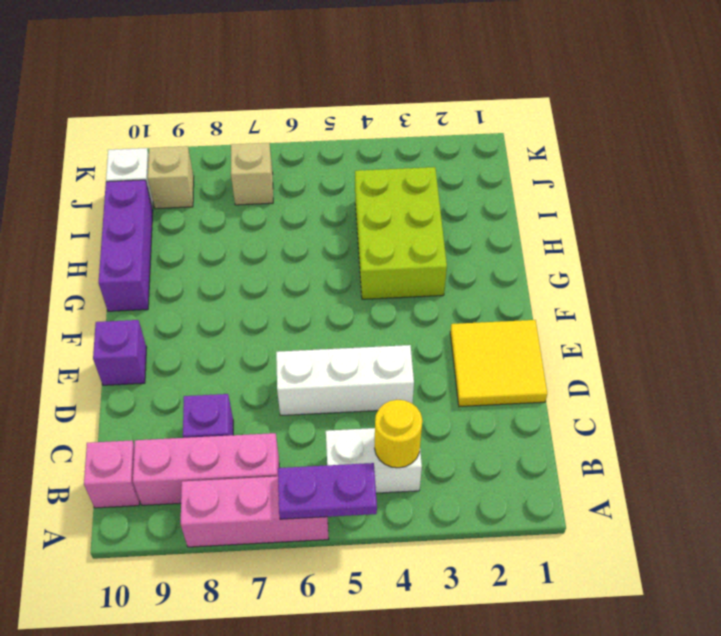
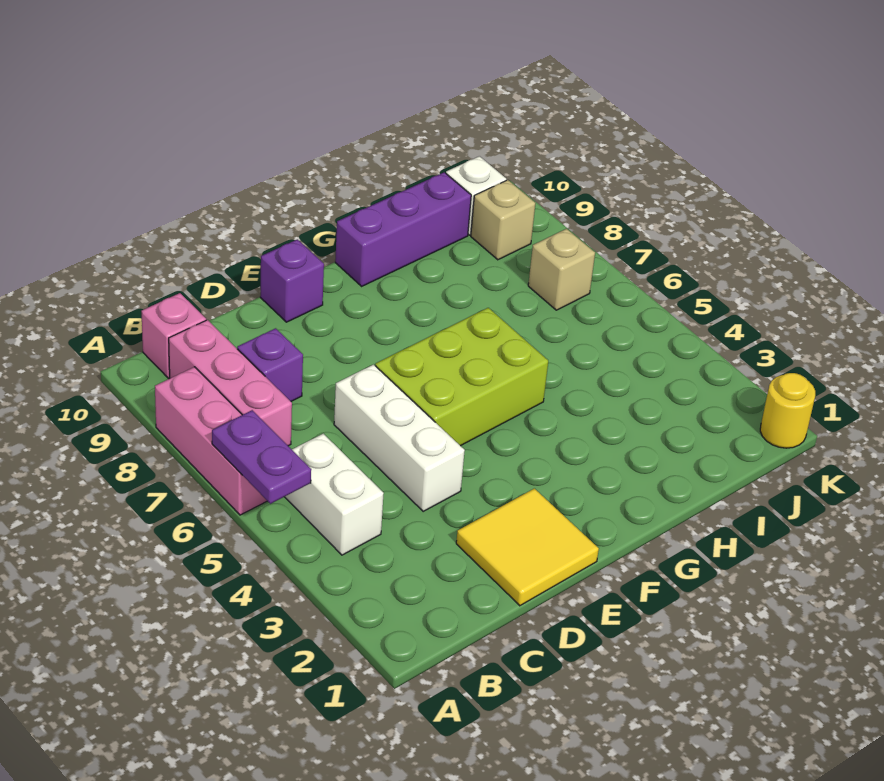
yellow round brick B4 level 2 -> yellow round brick K1 level 1
lime brick G3:I4 level 1 -> lime brick E5:G6 level 1

